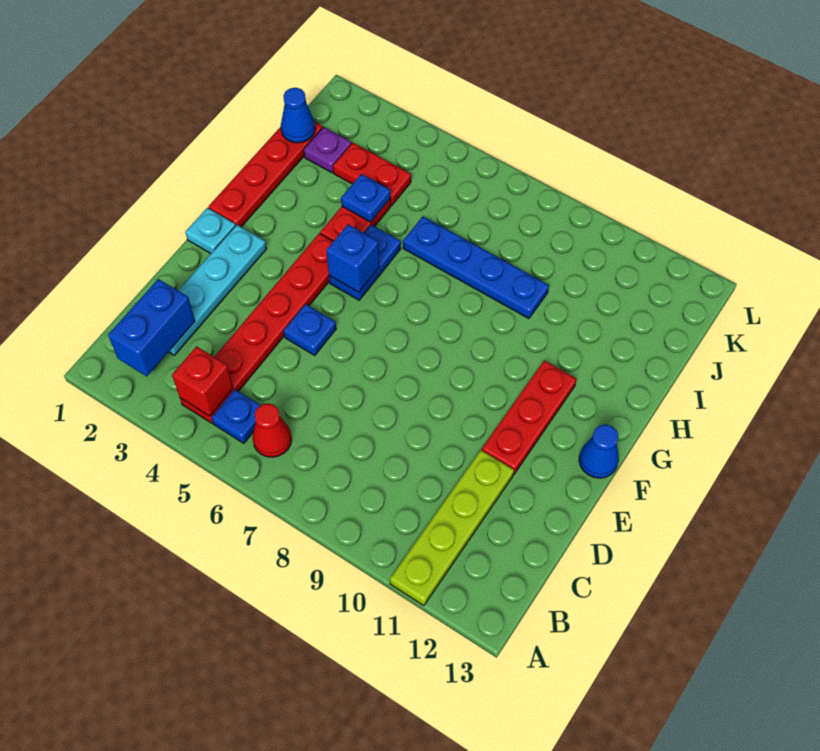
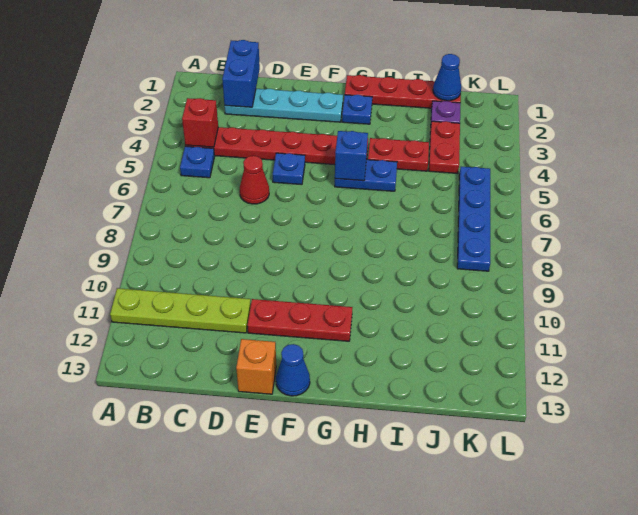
blue brick B2:C2 level 2 -> blue brick C1:C2 level 2
red cone B6 level 1 -> red cone D6 level 1
none -> orange brick E13 level 1
cyan plate F1 level 1 -> none
blue plate I4 level 2 -> blue plate G2 level 1
blue plate I6:I9 level 1 -> blue plate K5:K8 level 1

